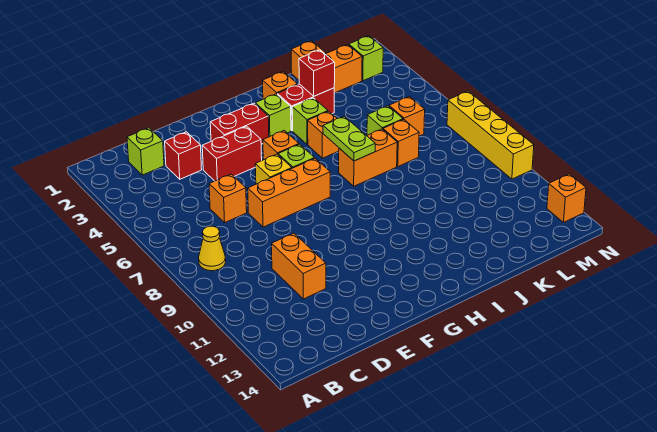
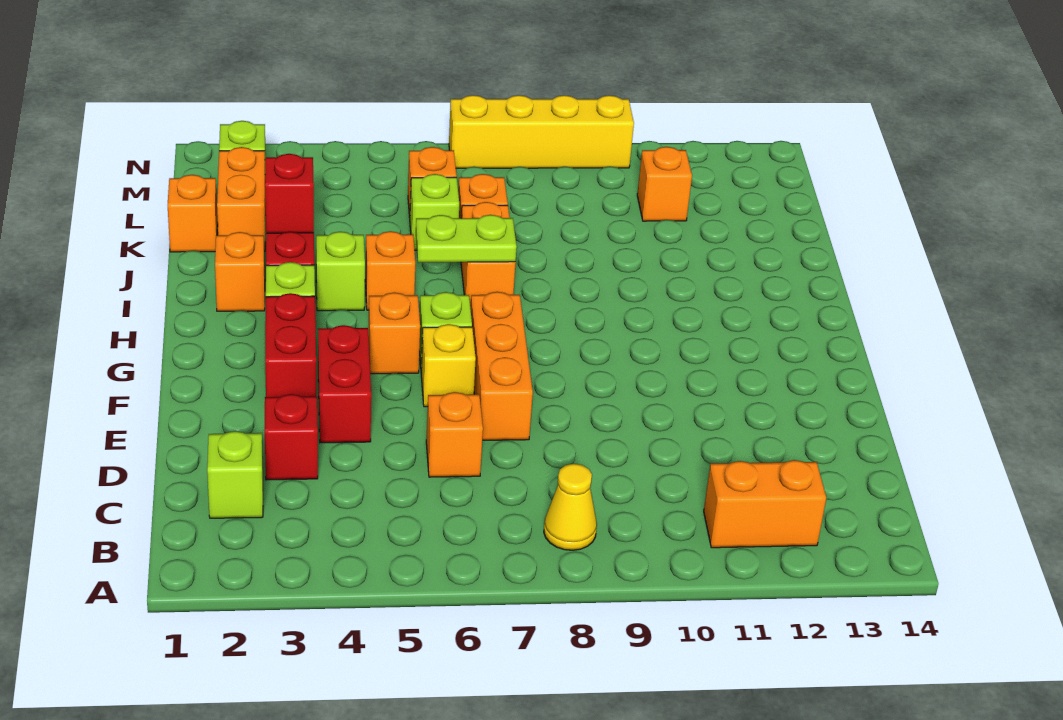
orange brick D10:D11 level 1 -> orange brick B11:B12 level 1
orange brick N13 level 1 -> orange brick L11 level 1

